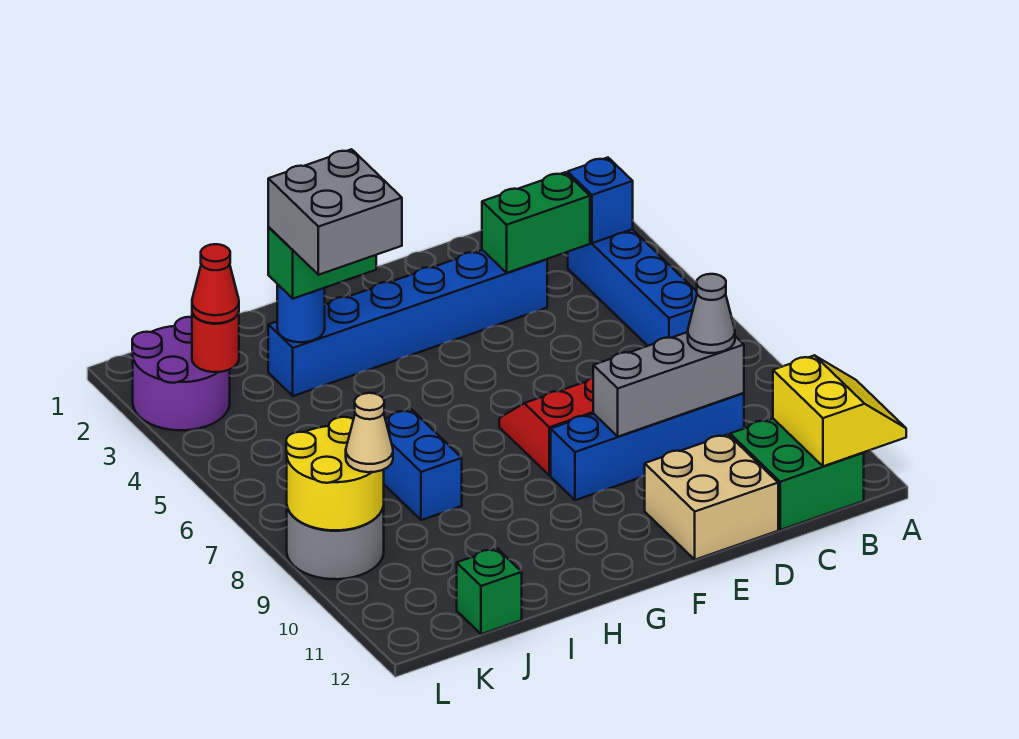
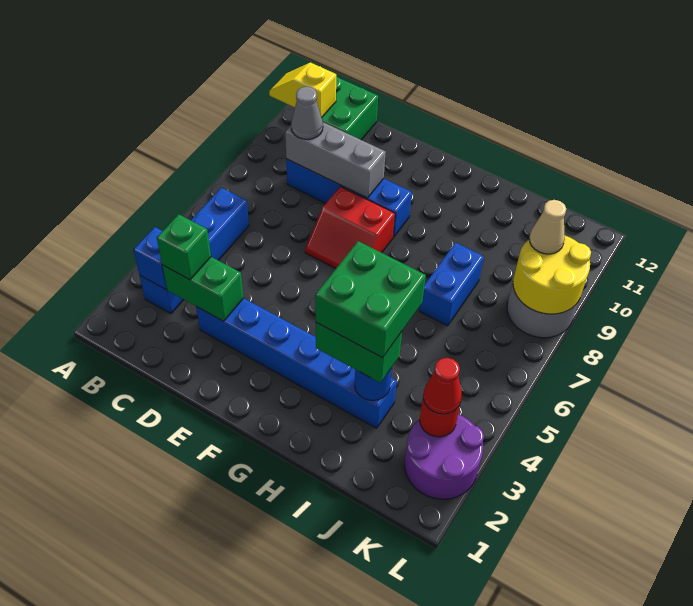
yellow slope A11:B12 level 2 top B -> yellow slope A11:B11 level 2 top B
tan brick D11:E12 level 1 -> none
grey brick H3:I4 level 4 -> green brick H3:I4 level 4
green brick J12 level 1 -> green brick C3 level 3

